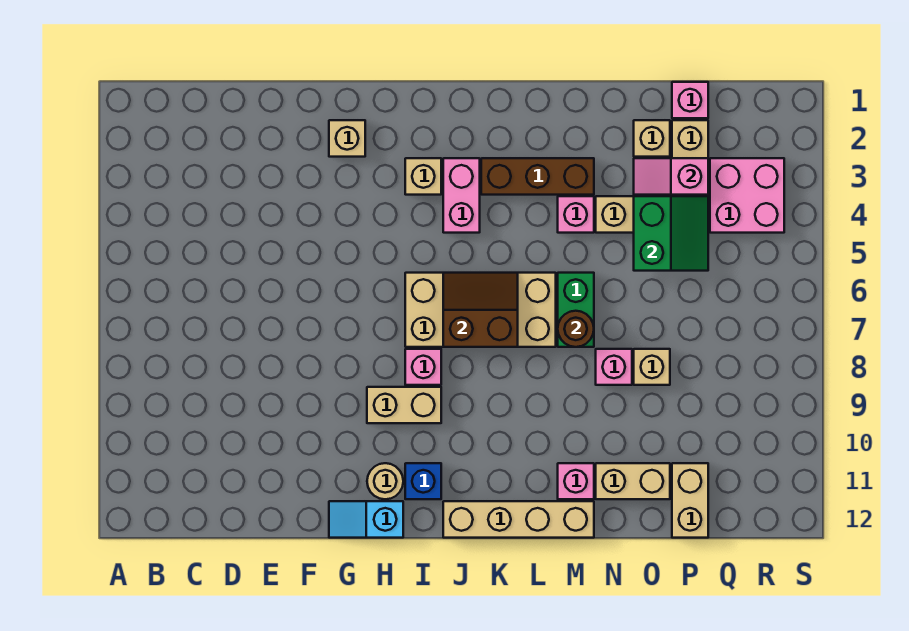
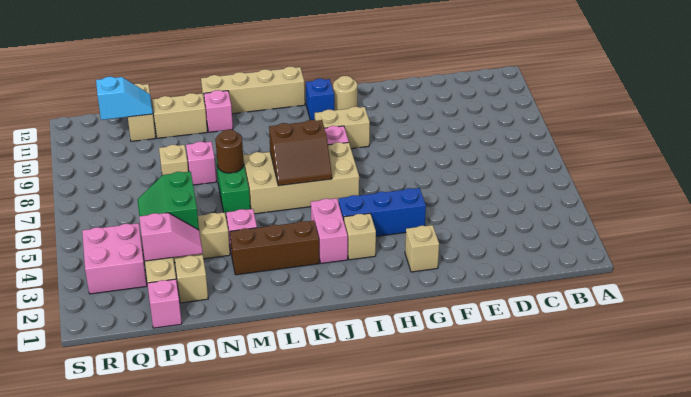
none -> blue brick G4:I4 level 1
cyan slope G12:H12 level 1 top H -> cyan slope P11:Q11 level 2 top Q

